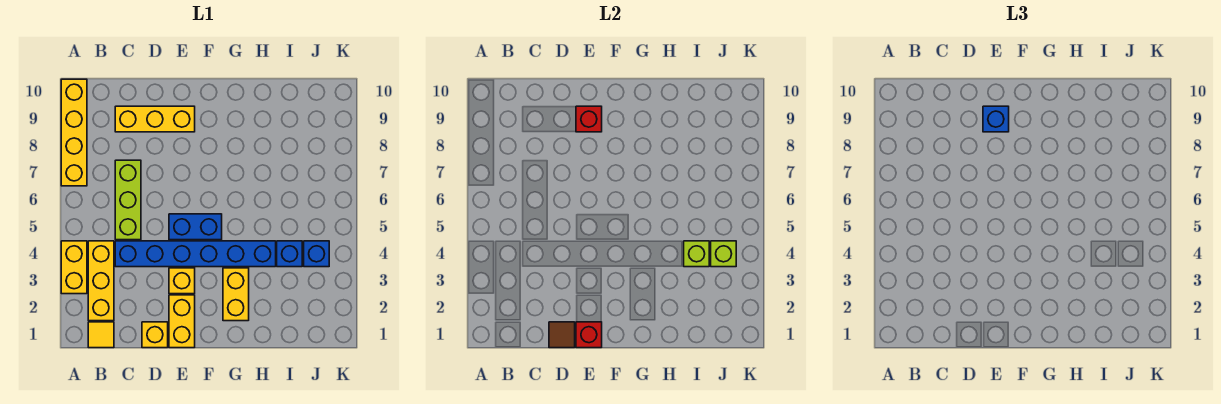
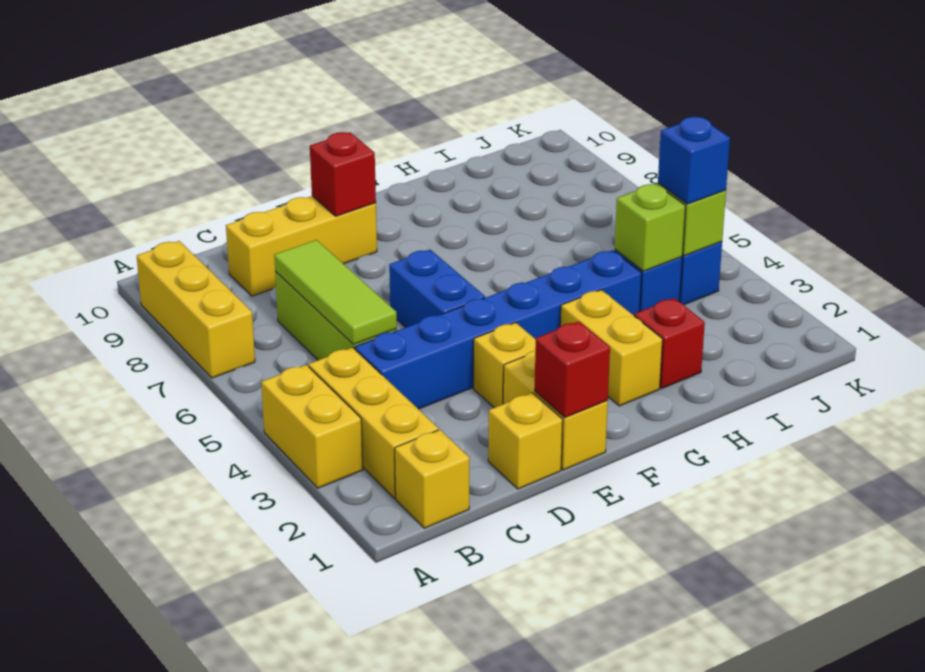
yellow brick A7:A10 level 1 -> yellow brick A7:A9 level 1
yellow tile B1 level 1 -> yellow brick B1 level 1
none -> lime tile C5:C7 level 2
brown tile D1 level 2 -> none
blue brick E5:F5 level 1 -> blue brick E5:E6 level 1
blue brick E9 level 3 -> blue brick J4 level 3
none -> red brick H2 level 1

